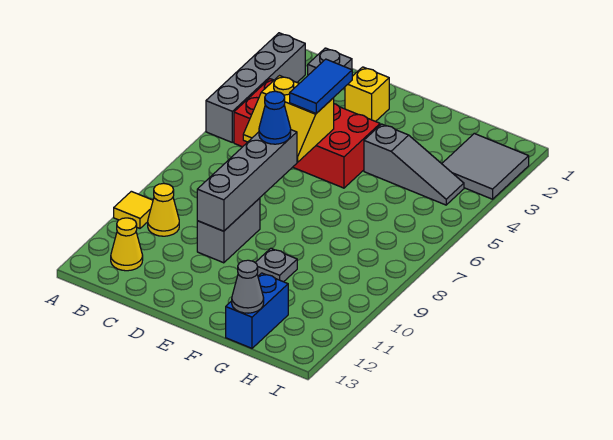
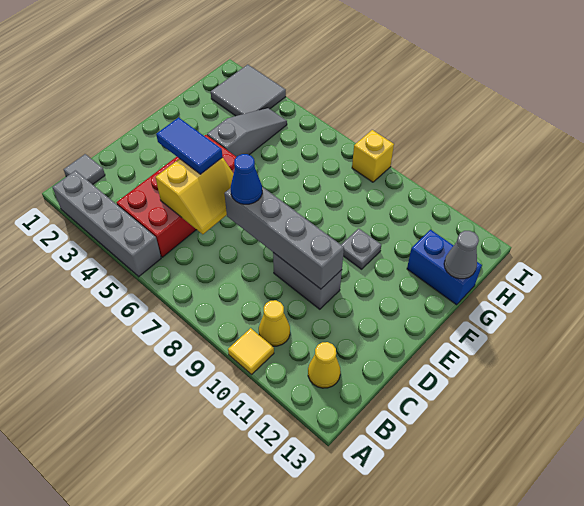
grey plate B1 level 1 -> grey tile B1 level 1
yellow brick D2 level 1 -> yellow brick I8 level 1

